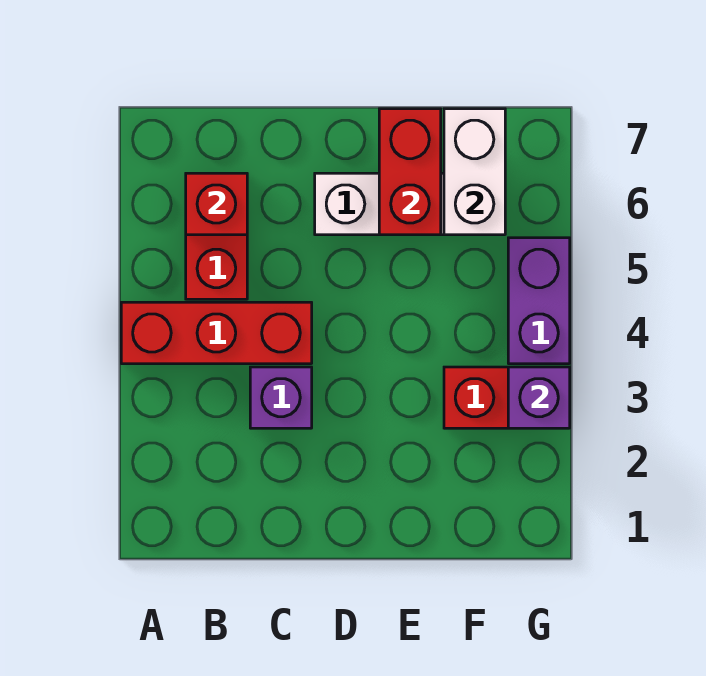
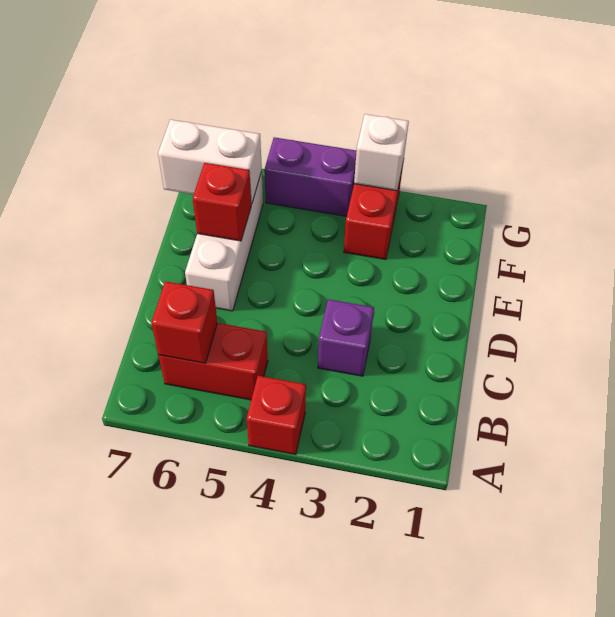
red brick A4:C4 level 1 -> red brick A4 level 1
red brick E6:E7 level 2 -> red brick E6 level 2
purple brick G3 level 2 -> white brick G3 level 2

